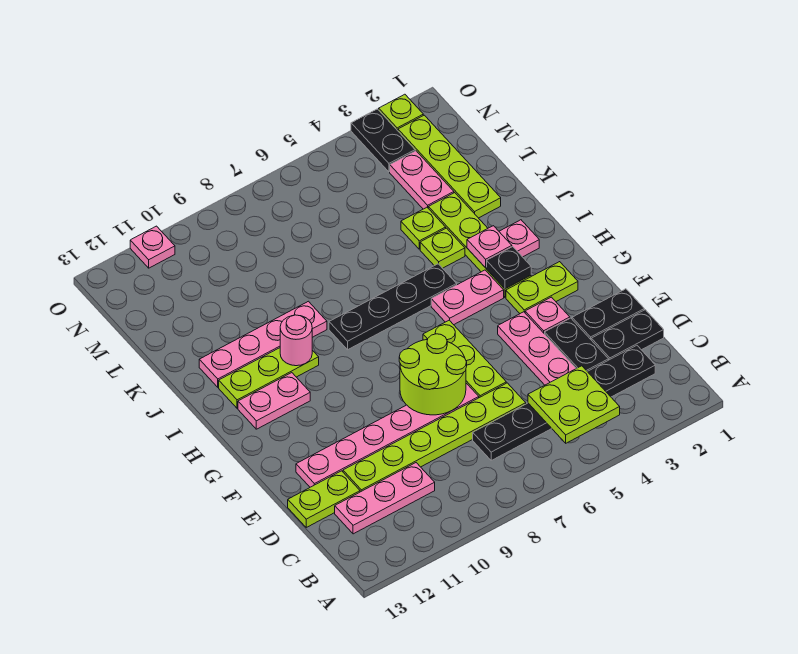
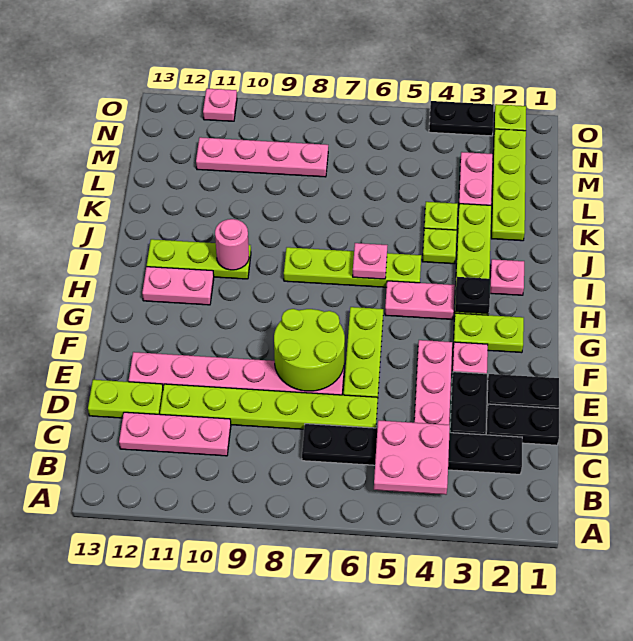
lime plate B4:C5 level 2 -> pink plate B4:C5 level 2
pink plate I3 level 2 -> pink plate I6 level 2
black plate I5:I8 level 1 -> lime plate I5:I8 level 1
pink plate J9:J12 level 1 -> pink plate M8:M11 level 1
black plate N3:O3 level 1 -> black plate O3:O4 level 1

